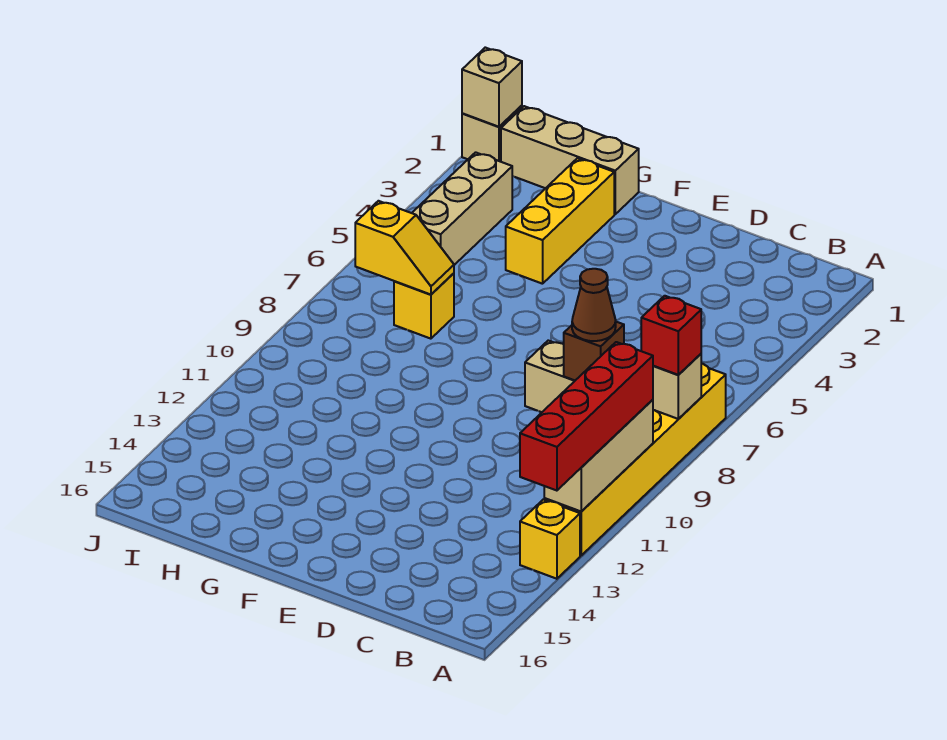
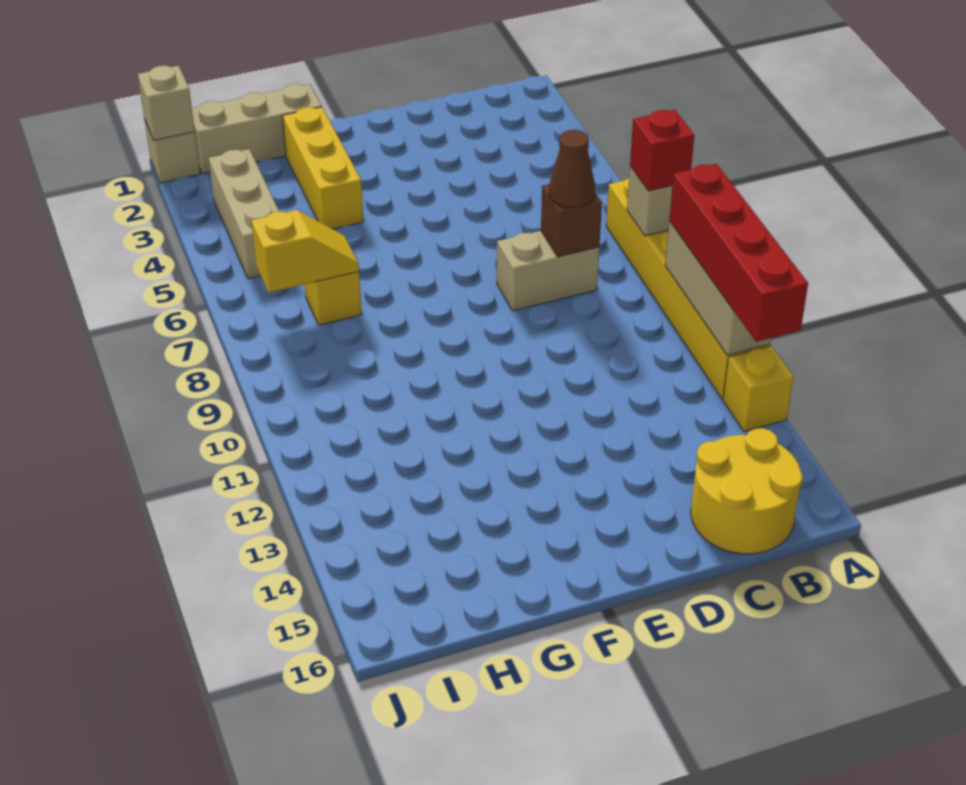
none -> yellow round brick B15:C16 level 1

